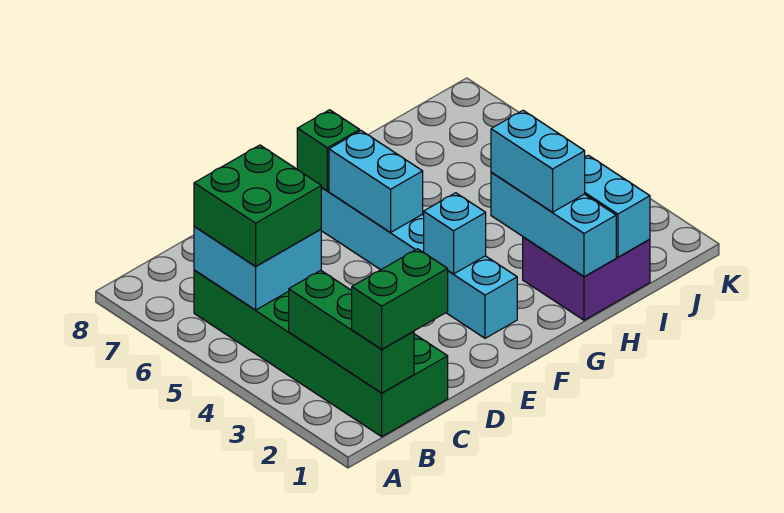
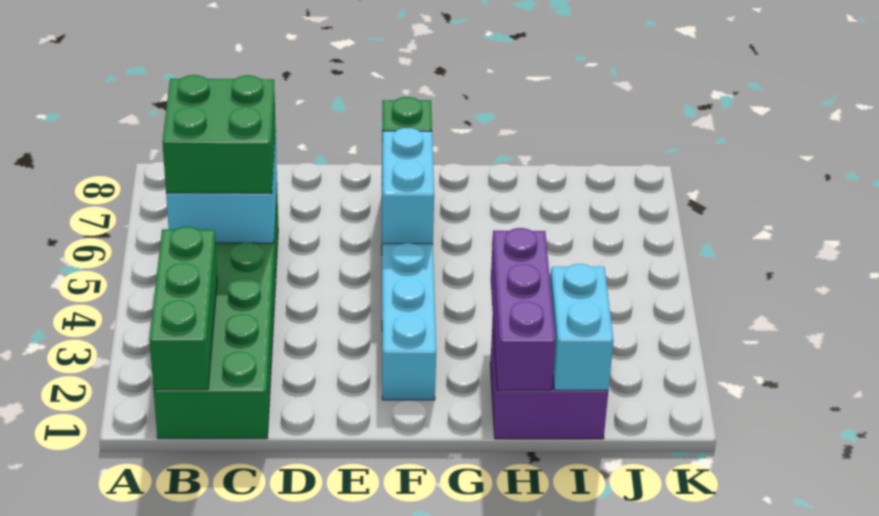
green brick B1:C1 level 3 -> none
cyan brick F3 level 2 -> none
cyan brick H1:H3 level 2 -> purple brick H1:H3 level 2
cyan brick H2:H3 level 3 -> none

